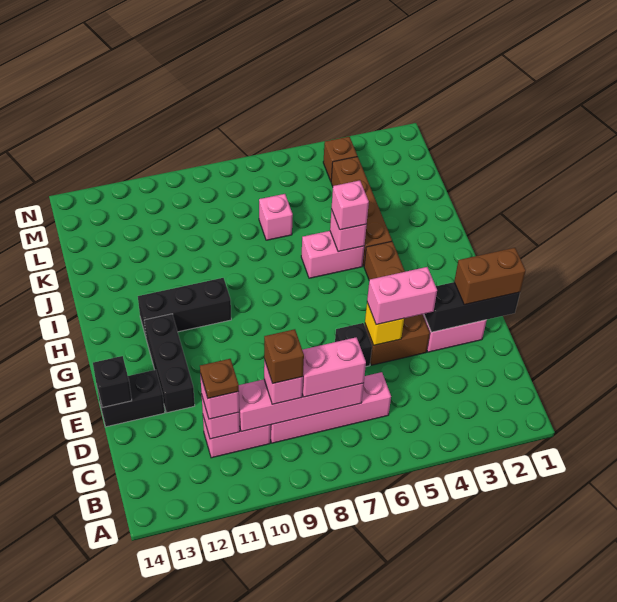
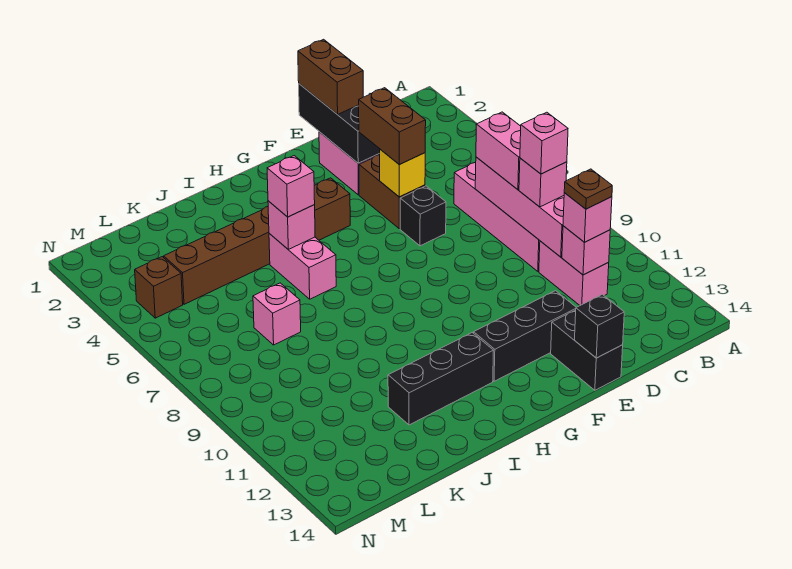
brown brick C9 level 4 -> pink brick C9 level 4
pink brick E4:E5 level 3 -> brown brick E4:E5 level 3
black brick H10:H12 level 1 -> black brick H12:J12 level 1

